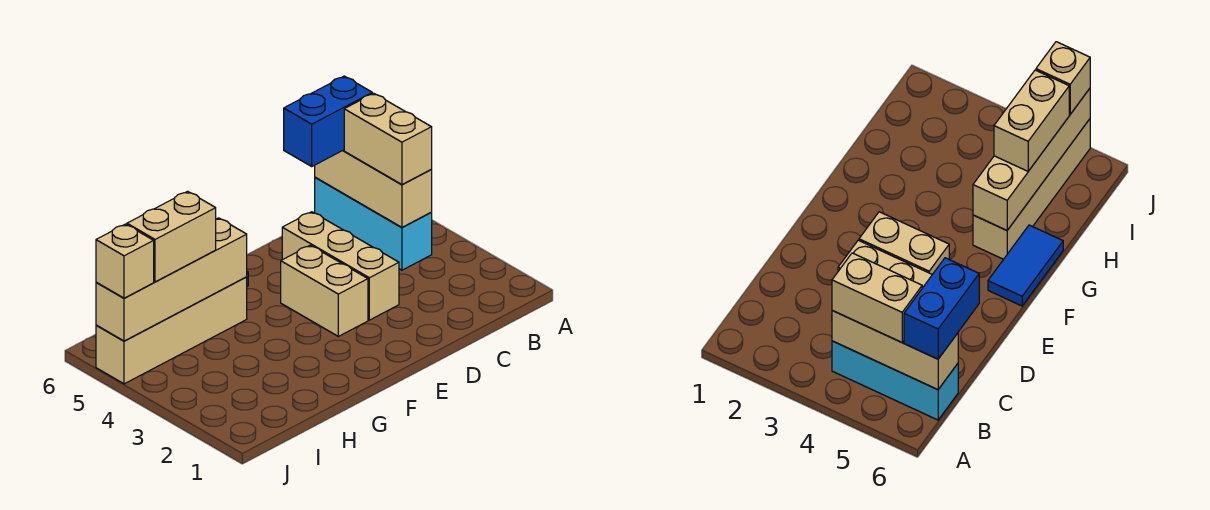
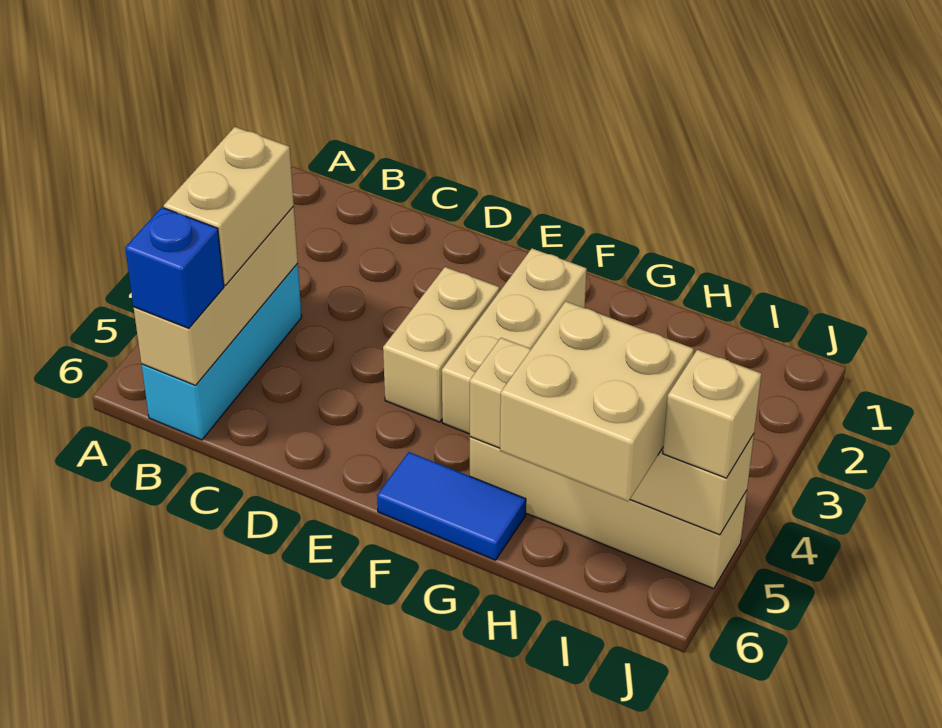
blue brick B6:C6 level 3 -> blue brick B6 level 3
tan brick D3:D5 level 1 -> tan brick F2:F4 level 1
tan brick H5:I5 level 3 -> tan brick H5:I6 level 3

